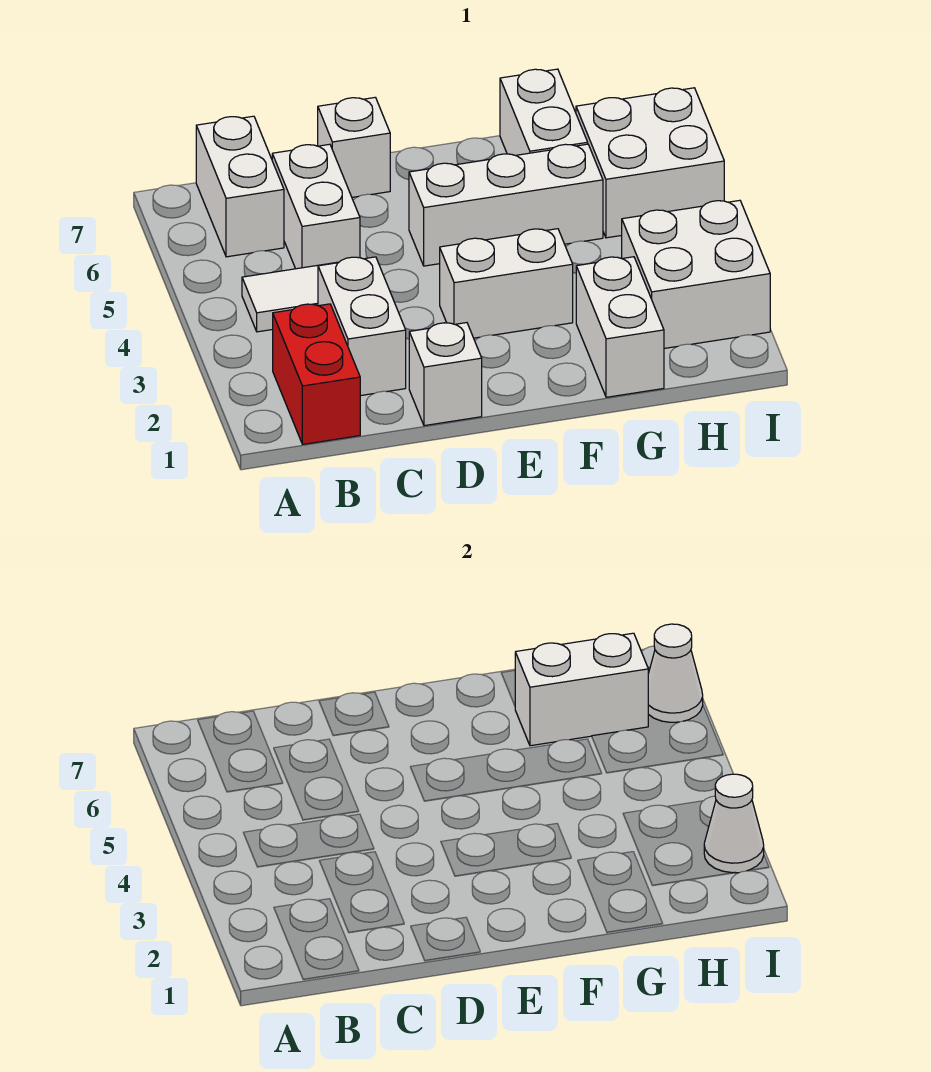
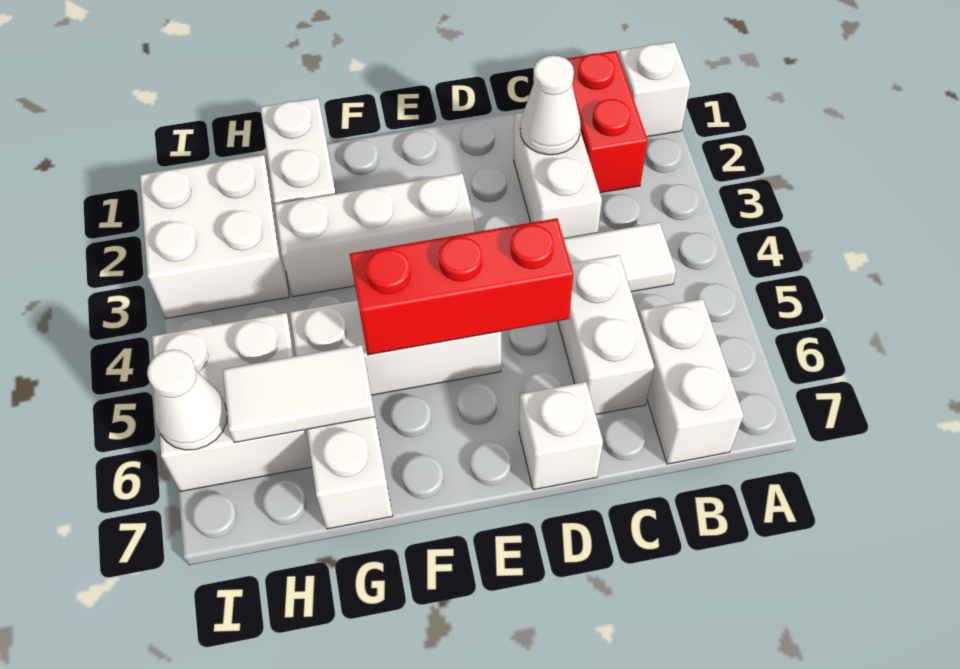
white brick D1 level 1 -> white brick A1 level 1
none -> red brick D5:F5 level 2
white brick E3:F3 level 1 -> white brick E3:G3 level 1
white brick G6:H6 level 2 -> white tile G6:H6 level 2
white cone I2 level 2 -> white cone C2 level 2

